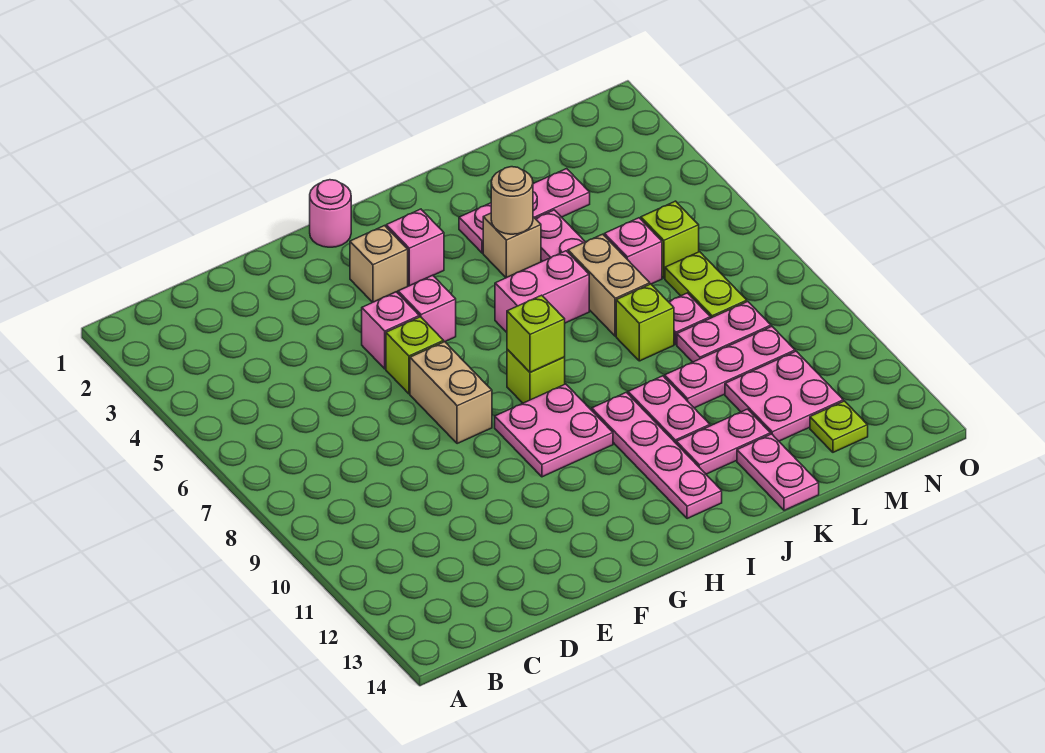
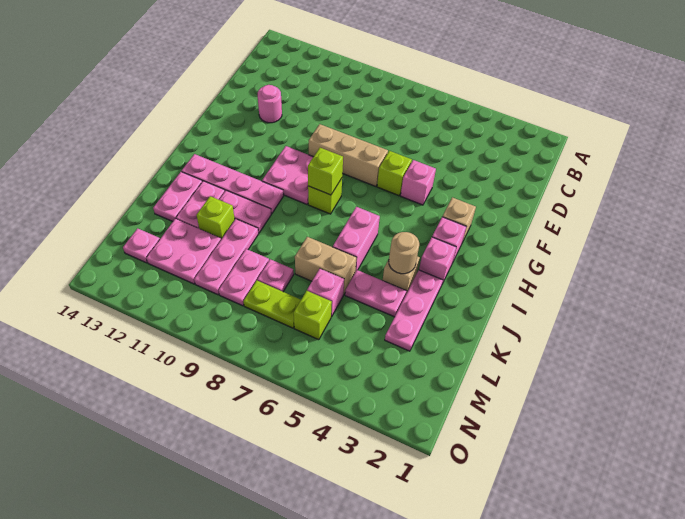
tan brick F7:F8 level 1 -> tan brick F7:F9 level 1
pink round brick G1 level 1 -> pink round brick E12 level 1
pink brick G5 level 1 -> pink brick I3 level 1
lime brick K8 level 1 -> lime brick K11 level 1
pink plate K13:K14 level 1 -> pink plate J13:K13 level 1
lime plate M13 level 1 -> pink plate M13 level 1

